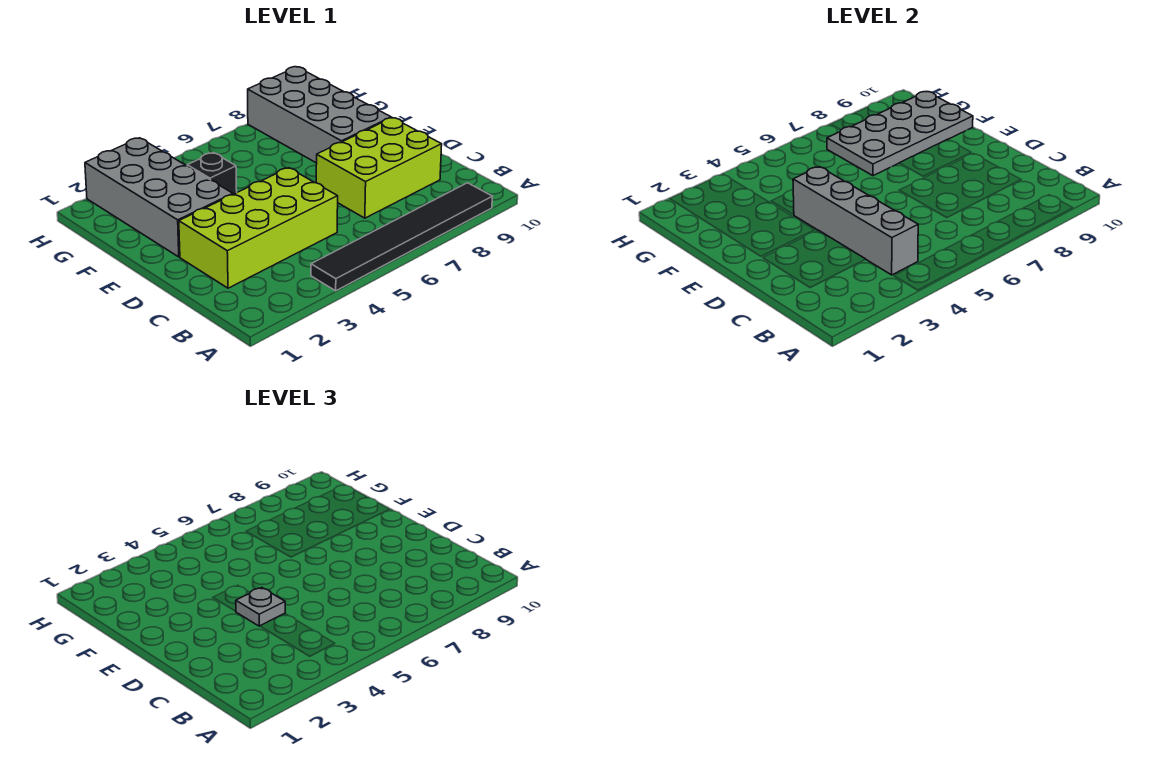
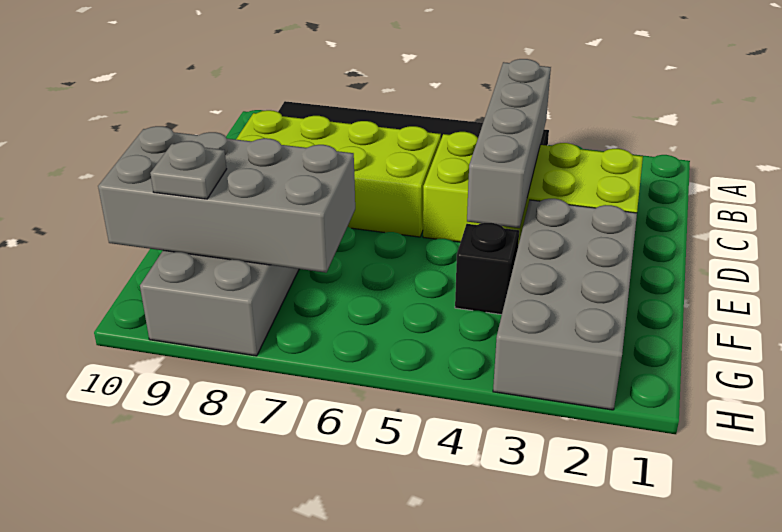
lime brick C7:D9 level 1 -> lime brick C6:D9 level 1
grey plate D4 level 3 -> grey plate G9 level 3
grey plate F7:G10 level 2 -> grey brick F7:G10 level 2

